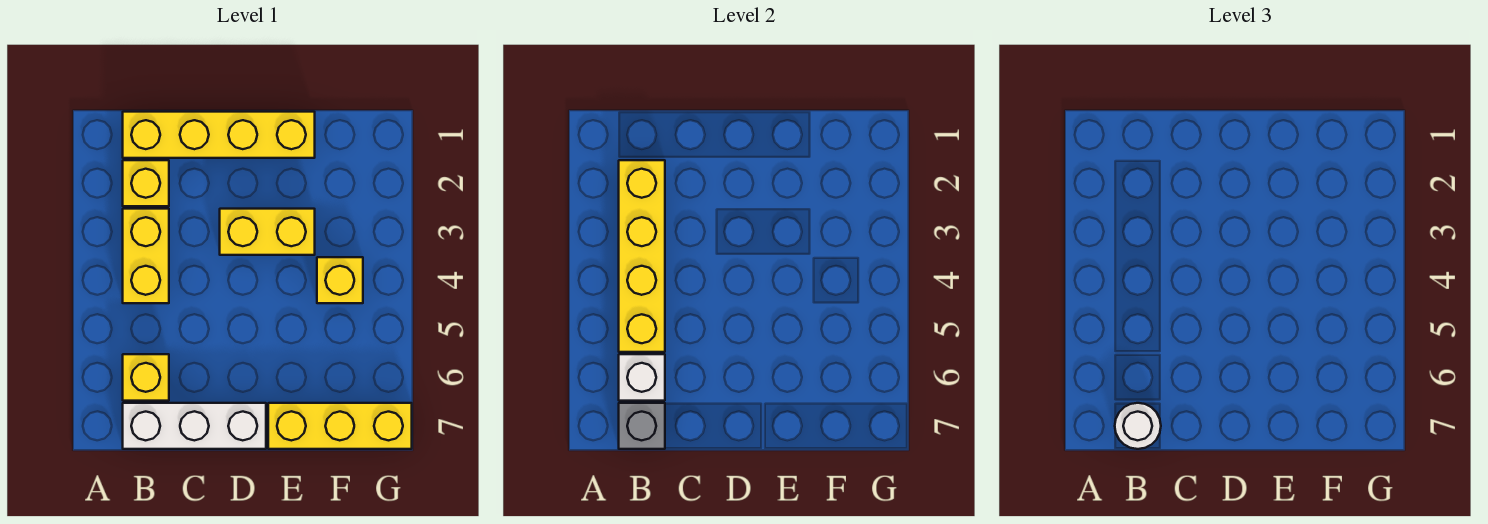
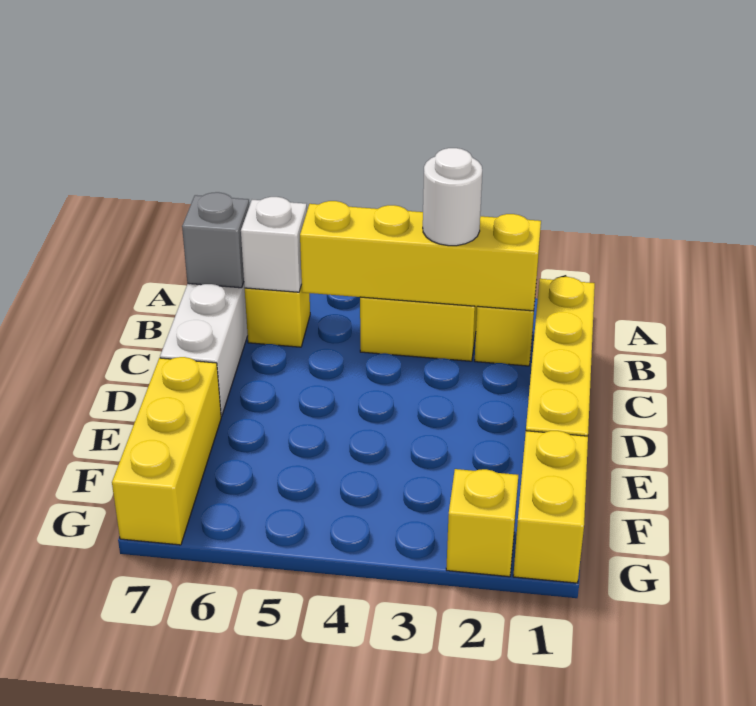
white round brick B7 level 3 -> white round brick B3 level 3
yellow brick D3:E3 level 1 -> yellow brick F1:G1 level 1
yellow brick F4 level 1 -> yellow brick G2 level 1

